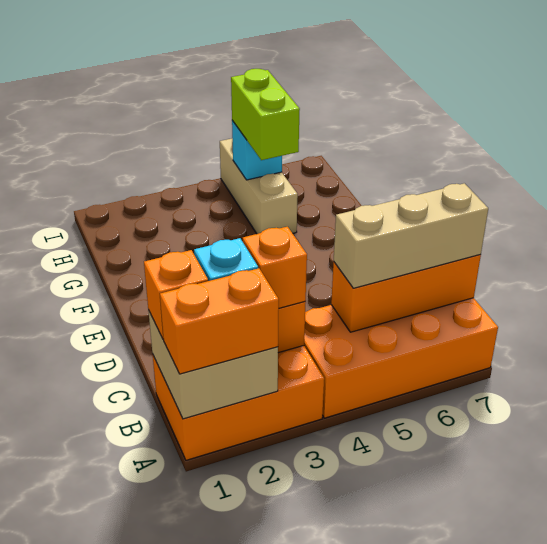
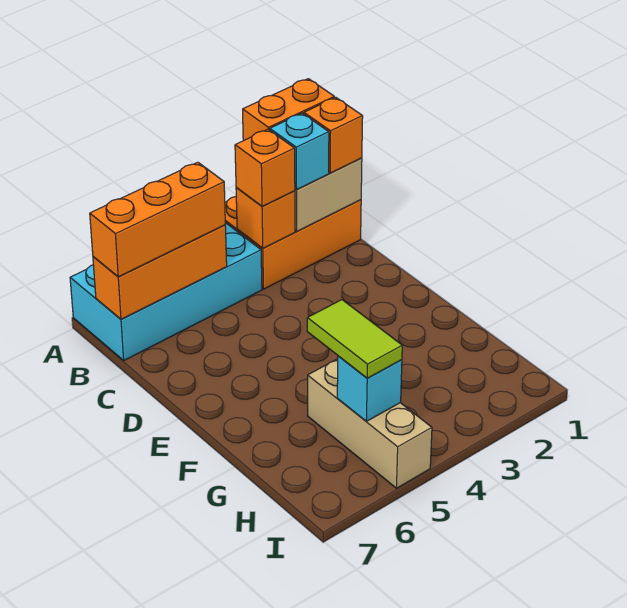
orange brick A4:B7 level 1 -> cyan brick A4:B7 level 1
tan brick B5:B7 level 3 -> orange brick B5:B7 level 3
lime brick G5:H5 level 3 -> lime tile G5:H5 level 3

